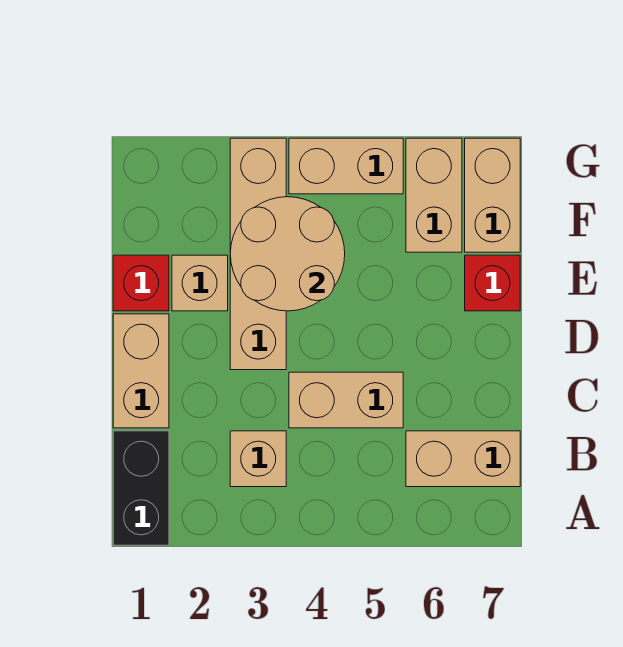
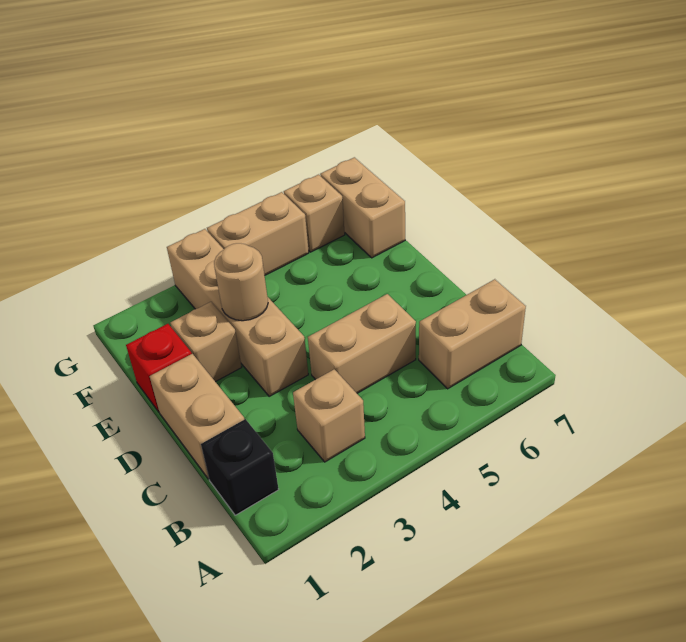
black brick A1:B1 level 1 -> black brick B1 level 1
tan round brick E3:F4 level 2 -> tan round brick E3 level 2
red brick E7 level 1 -> none
tan brick F6:G6 level 1 -> tan brick G6 level 1

